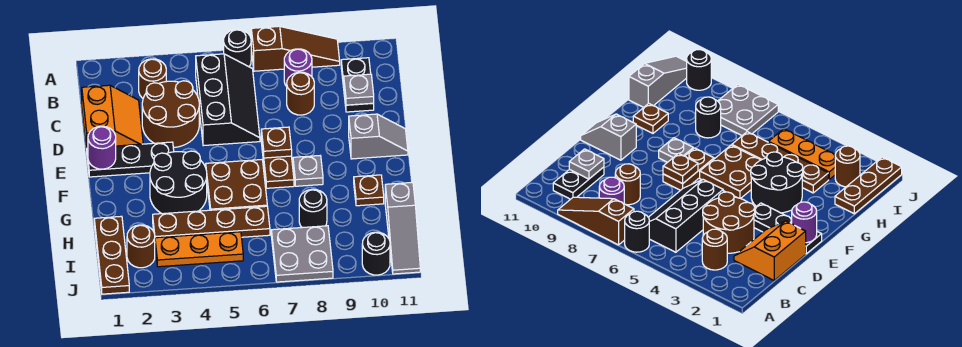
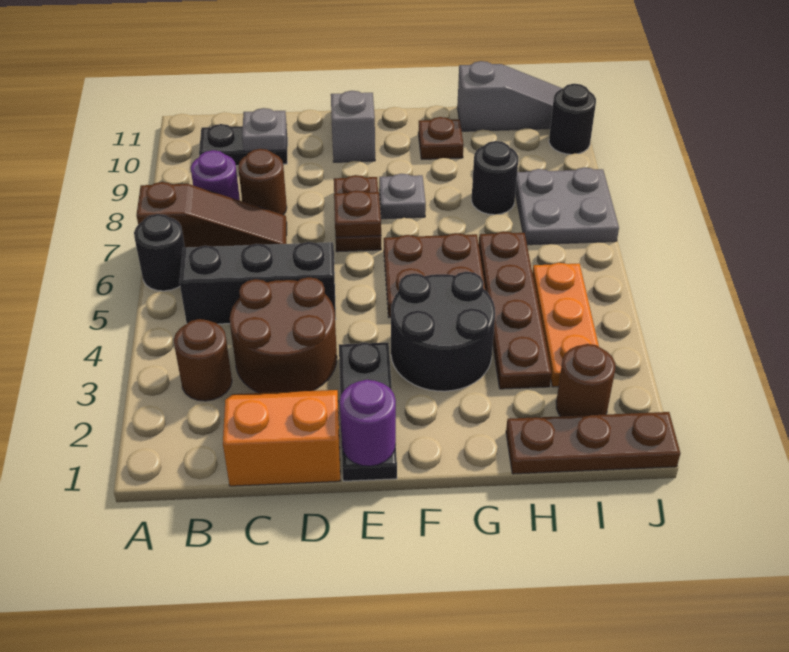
brown slope A7:A9 level 1 top 7 -> brown slope A7:C7 level 1 top A
brown plate E7:F7 level 1 -> brown plate E7:E8 level 1

